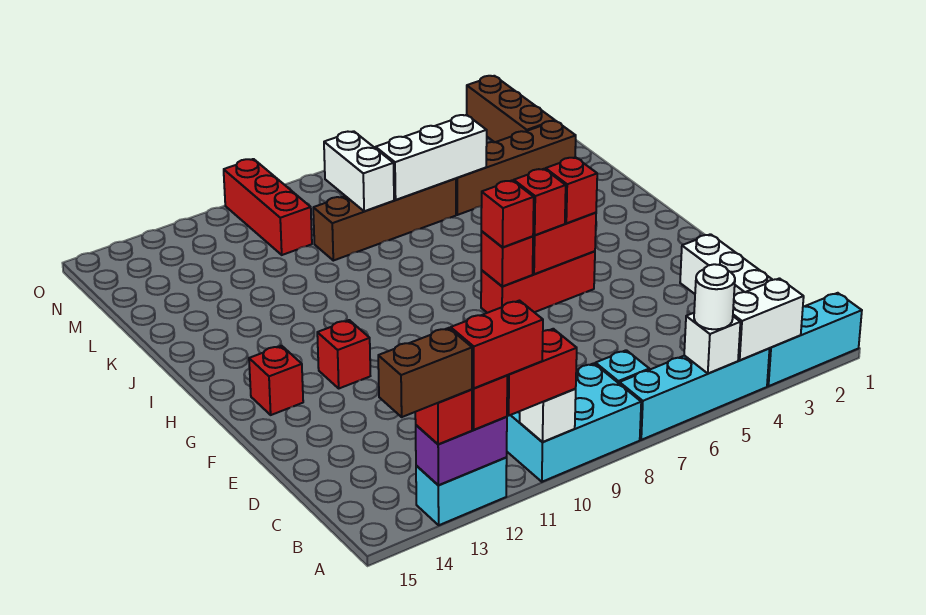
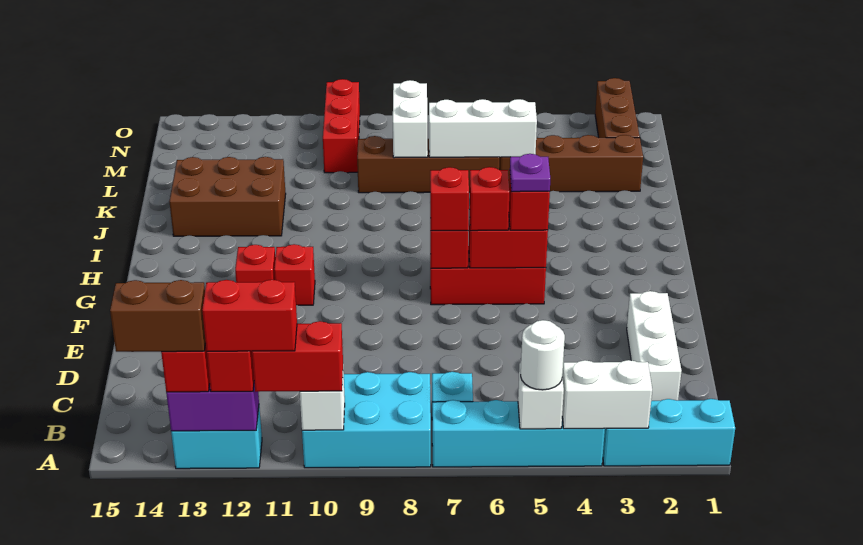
none -> purple plate G5 level 4
red brick G14 level 1 -> red brick G11 level 1
none -> brown brick J12:K14 level 1

